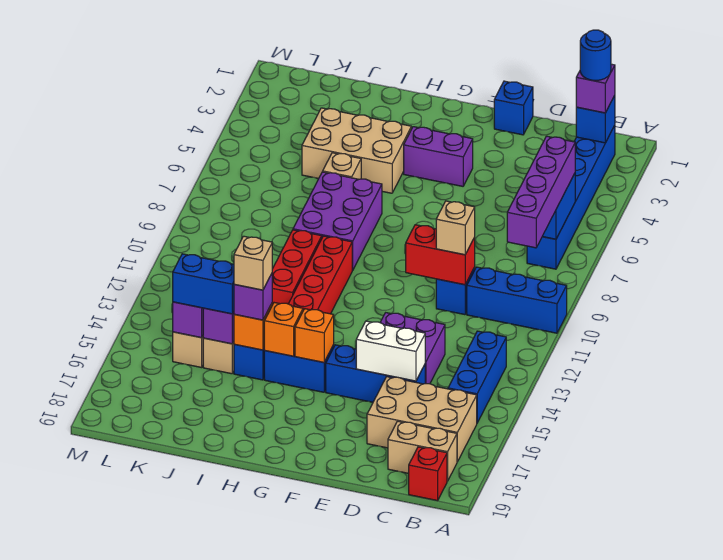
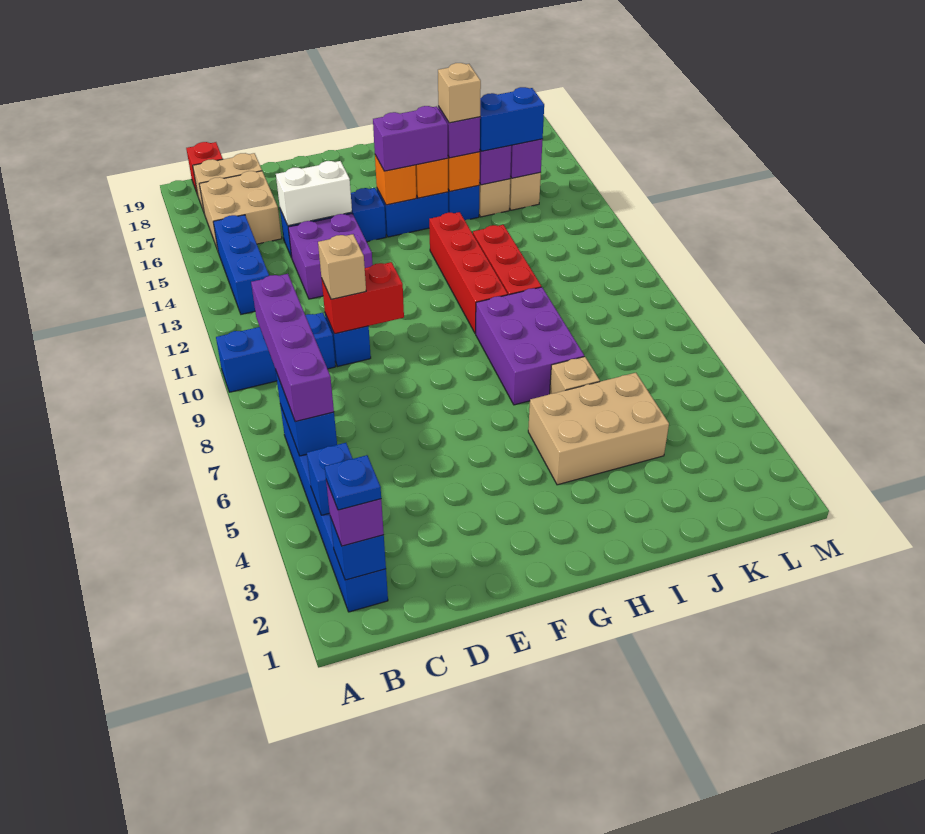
blue round brick B2 level 4 -> blue plate B2 level 4
tan brick B16:D17 level 1 -> tan brick B16:C17 level 1
blue brick E1 level 1 -> blue brick B4 level 2
purple brick F4:G4 level 1 -> purple brick G15:H15 level 3

